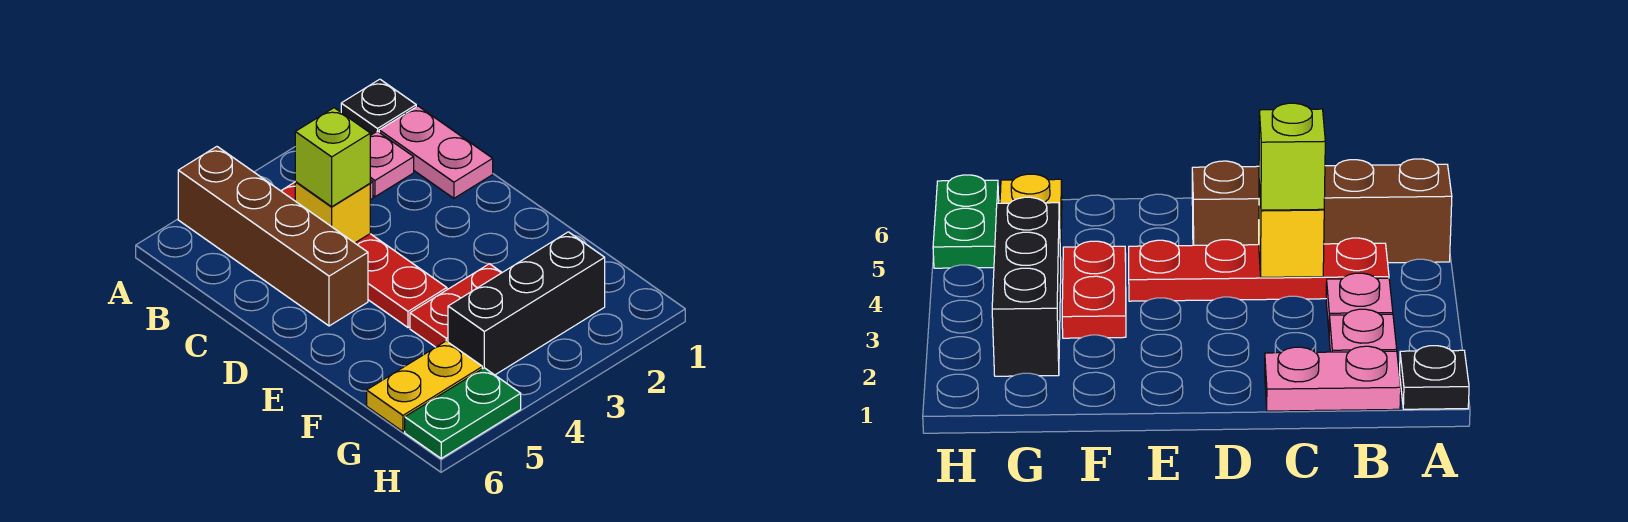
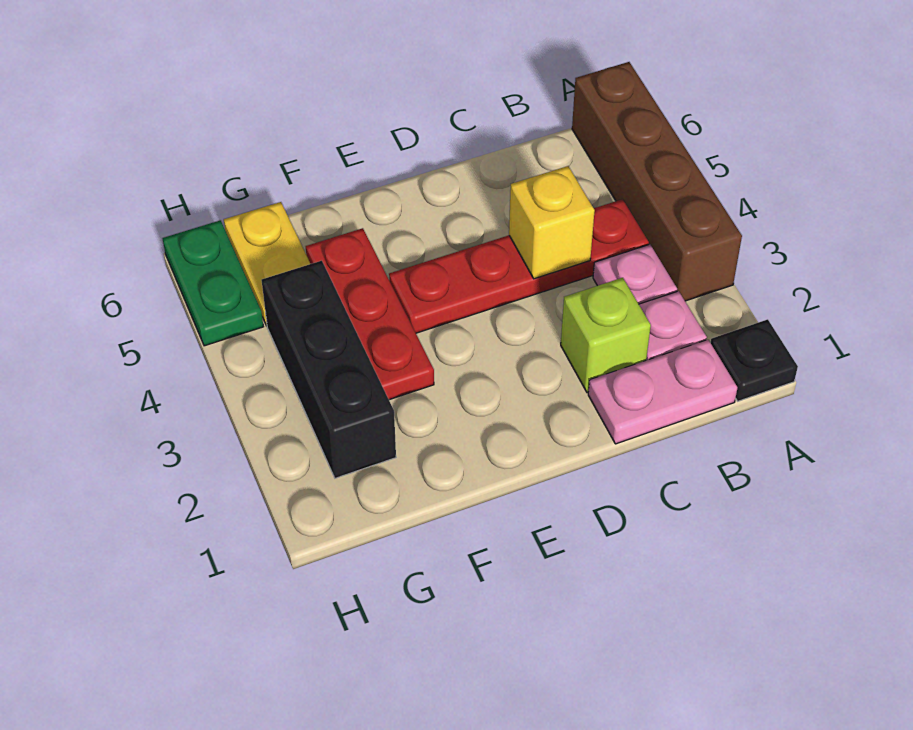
brown brick A5:D5 level 1 -> brown brick A3:A6 level 1
lime brick C4 level 3 -> lime brick C2 level 1
red plate F3:F4 level 1 -> red plate F3:F5 level 1

